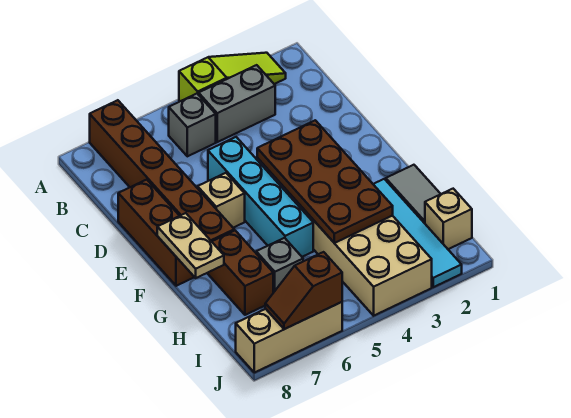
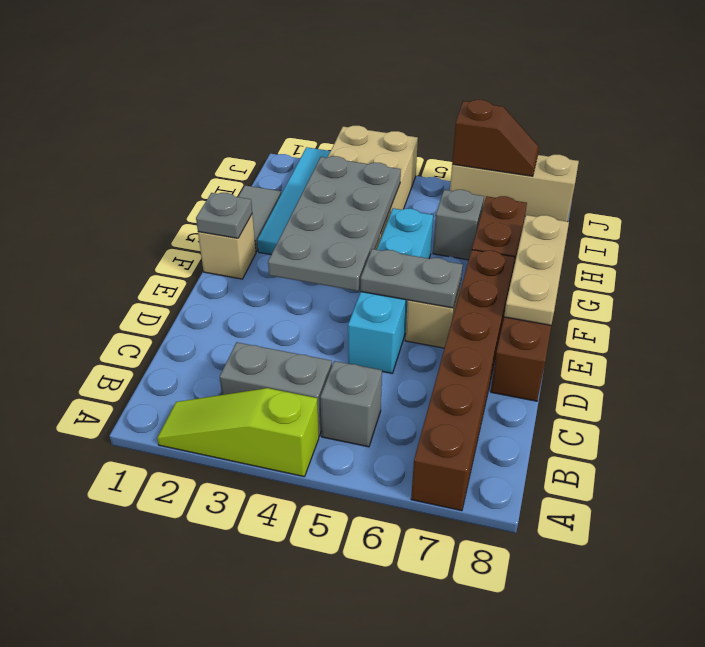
brown plate E3:H4 level 2 -> grey plate E3:H4 level 2
none -> grey plate E5:E6 level 2
none -> grey plate F1 level 2
tan plate F8:G8 level 2 -> tan plate E8:G8 level 2
tan brick I1 level 1 -> tan brick F1 level 1

